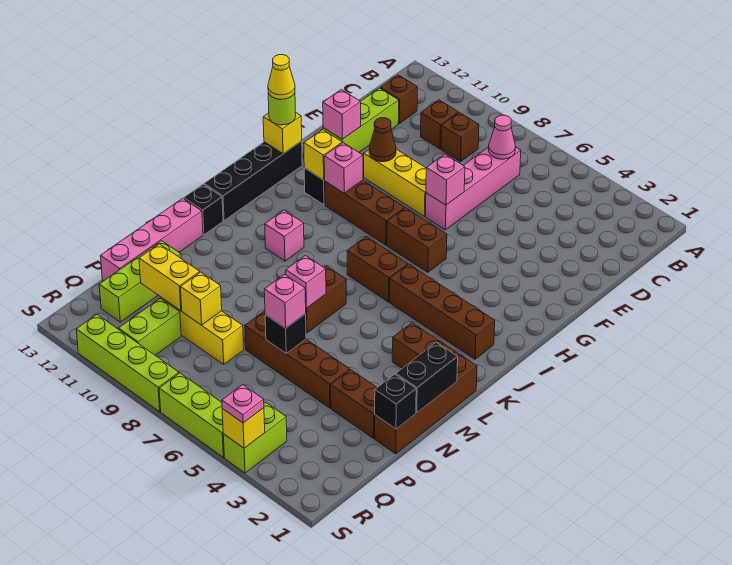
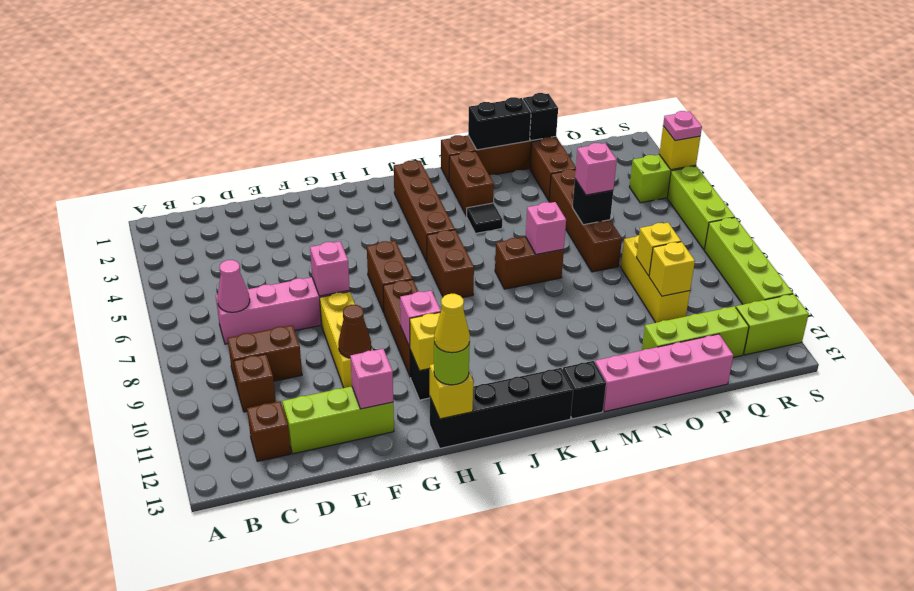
brown brick C9 level 1 -> brown brick C9:D9 level 1
pink brick K10 level 1 -> none
none -> black tile L4 level 1
yellow brick P10:P11 level 2 -> yellow brick P10 level 2
lime brick Q10:R10 level 1 -> lime brick R12:S12 level 1

